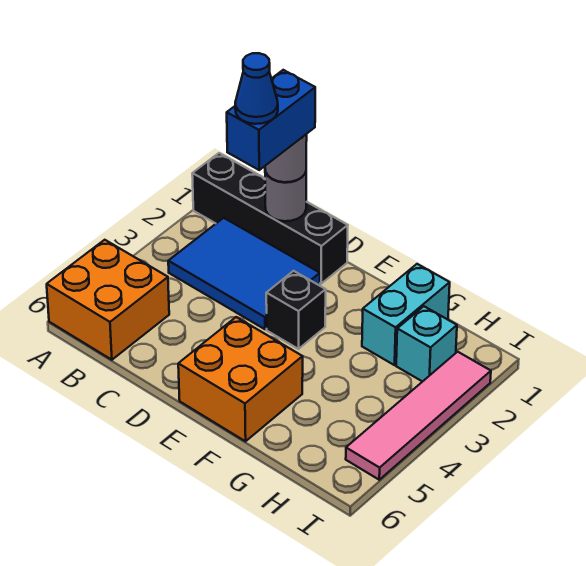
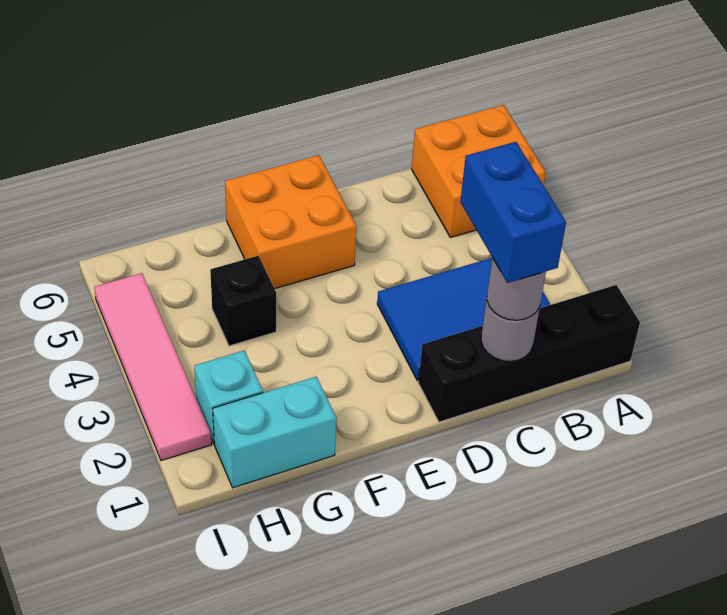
blue cone C2 level 5 -> none
black brick E3 level 1 -> black brick G4 level 1
cyan brick G1:G2 level 1 -> cyan brick G1:H1 level 1

